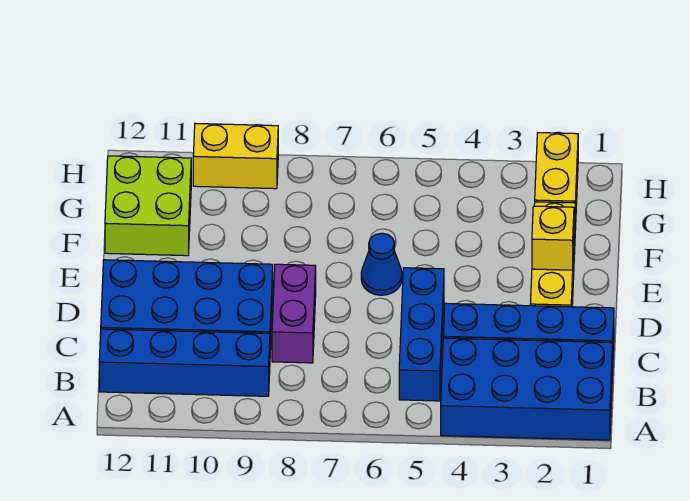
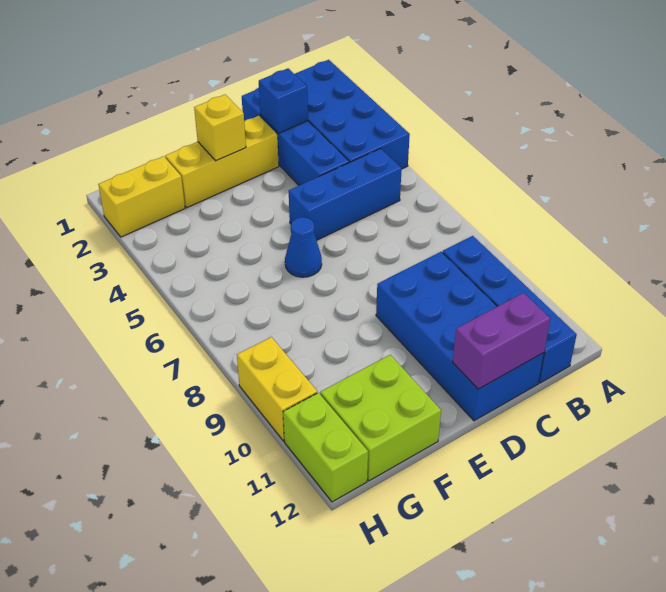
none -> blue brick C2 level 2
purple brick C8:D8 level 1 -> purple brick C12:D12 level 2
none -> lime brick H11:H12 level 1

